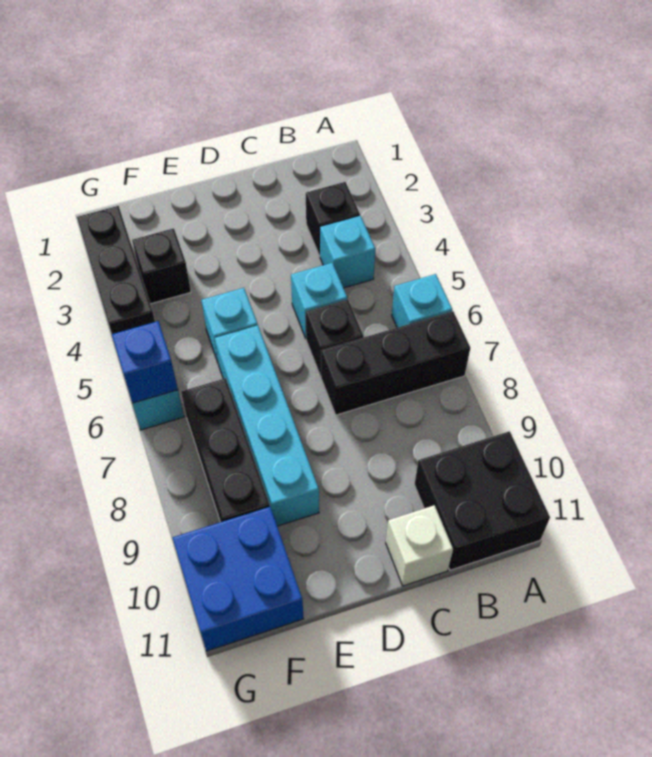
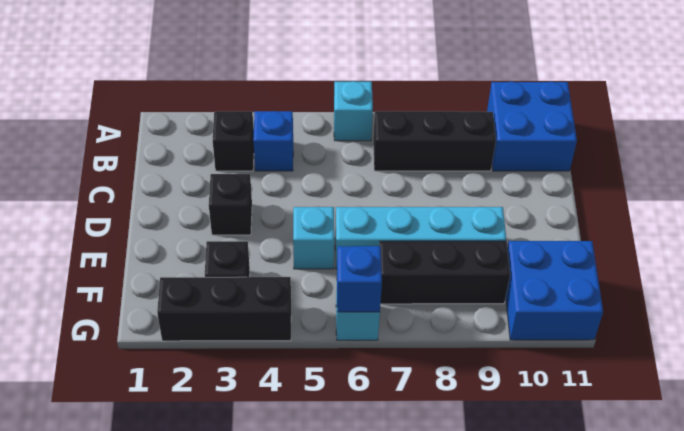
black brick A7:C7 level 1 -> black brick B7:B9 level 1
black brick A10:B11 level 1 -> blue brick A10:B11 level 1
cyan brick B4 level 1 -> blue brick B4 level 1
cyan brick C5 level 1 -> none
black brick C6 level 1 -> black brick D3 level 1
white brick C11 level 1 -> none

